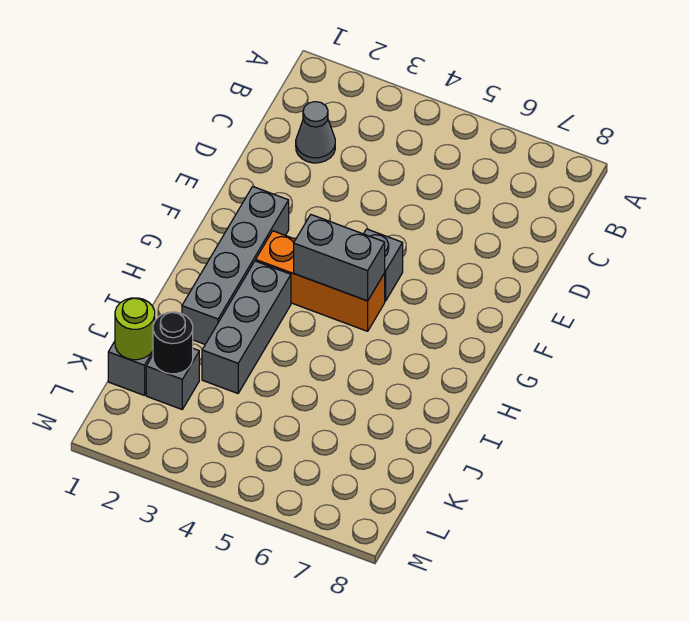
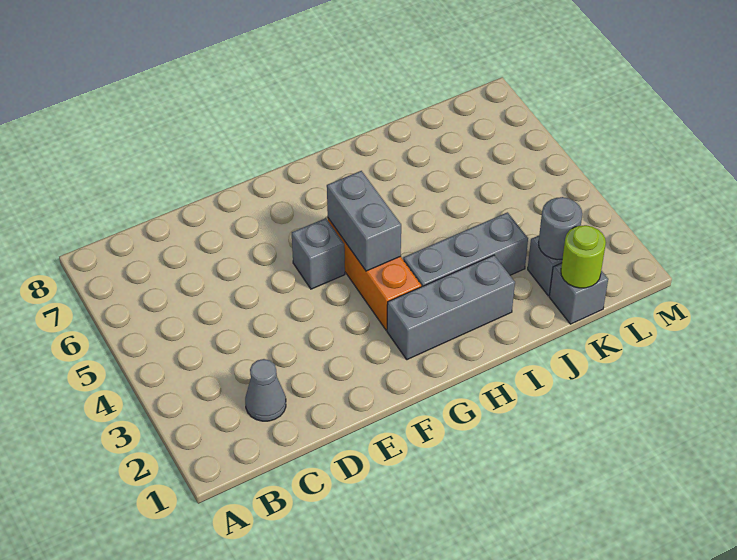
grey brick F2:I2 level 1 -> grey brick G2:I2 level 1
black round brick K2 level 2 -> grey round brick K2 level 2

